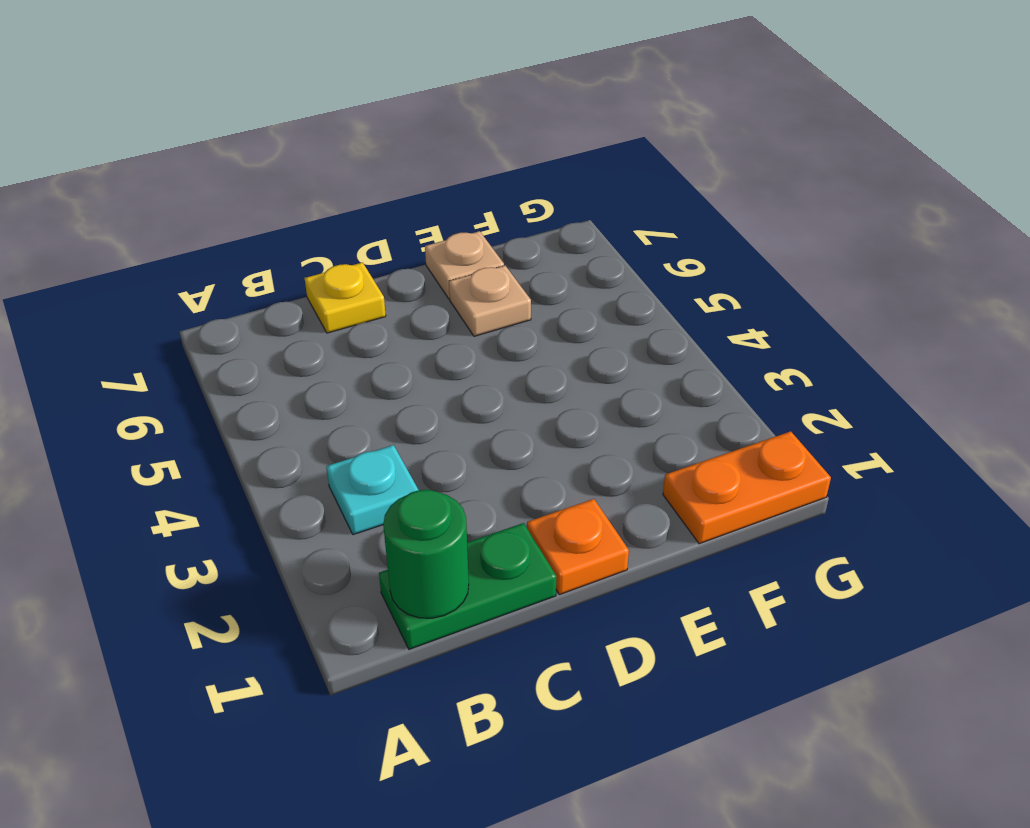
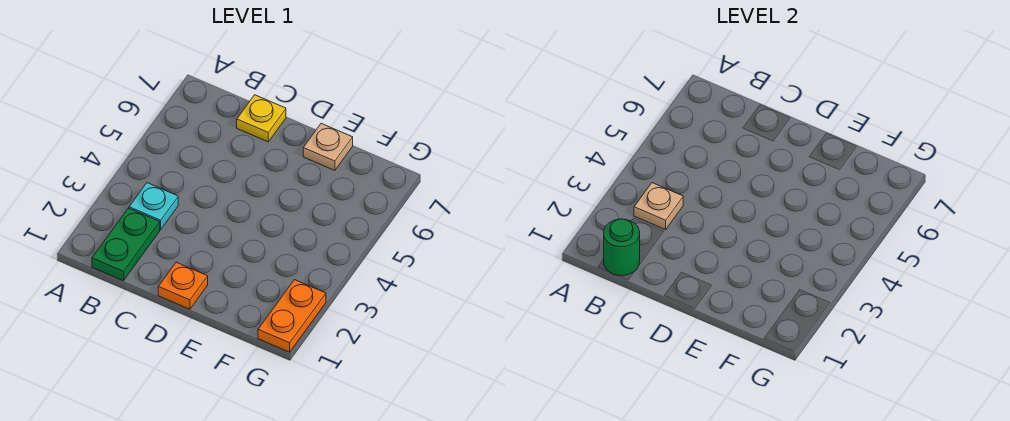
green plate B1:C1 level 1 -> green plate B1:B2 level 1
tan plate E6 level 1 -> tan plate B3 level 2
orange plate F1:G1 level 1 -> orange plate G1:G2 level 1

